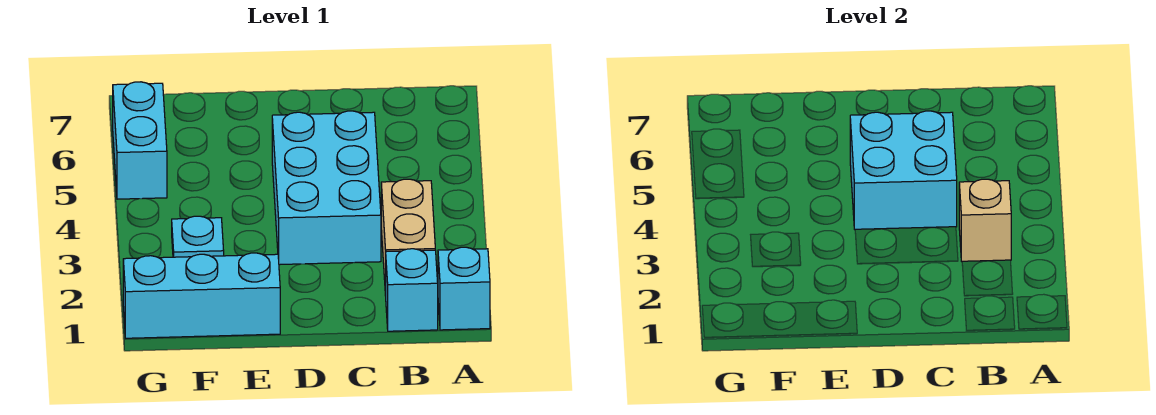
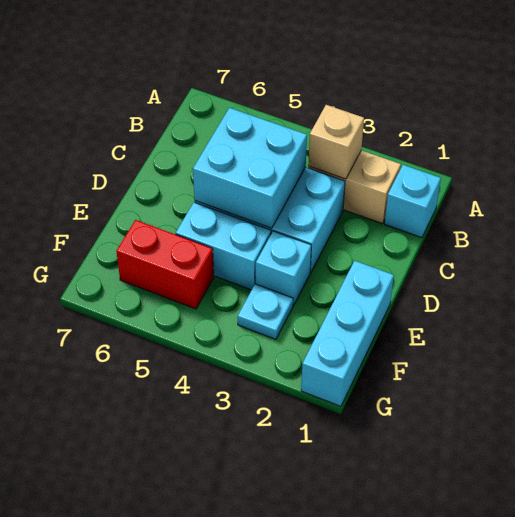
cyan brick A1 level 1 -> cyan brick E3 level 1
none -> red brick F5:F6 level 1
cyan brick G5:G6 level 1 -> cyan brick E4:E5 level 1

